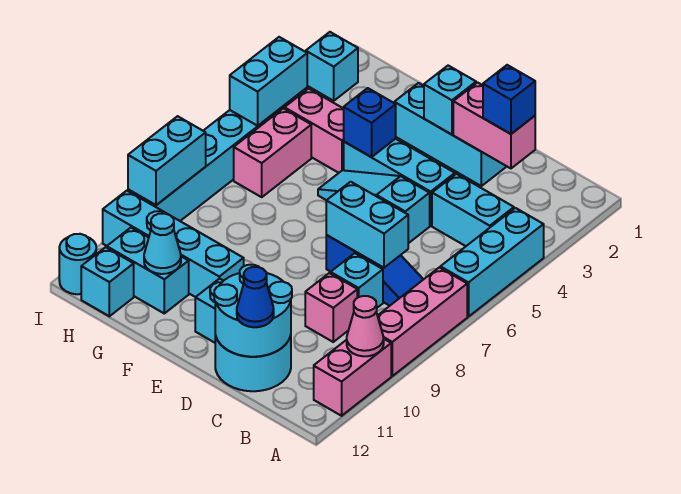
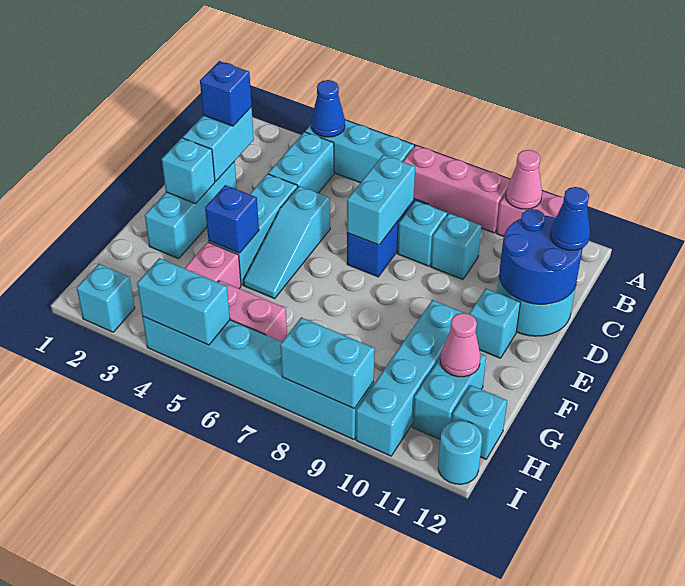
none -> blue cone A4 level 2
pink brick C2:D2 level 2 -> cyan brick C2:D2 level 2
pink brick C9 level 1 -> cyan brick C9 level 1
cyan round brick C11:D12 level 2 -> blue round brick C11:D12 level 2
cyan cone G11 level 2 -> pink cone G11 level 2

